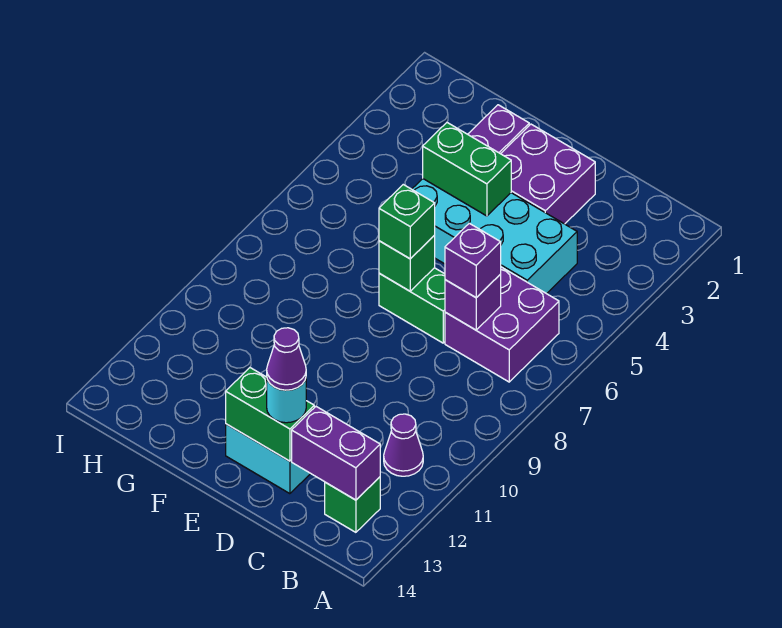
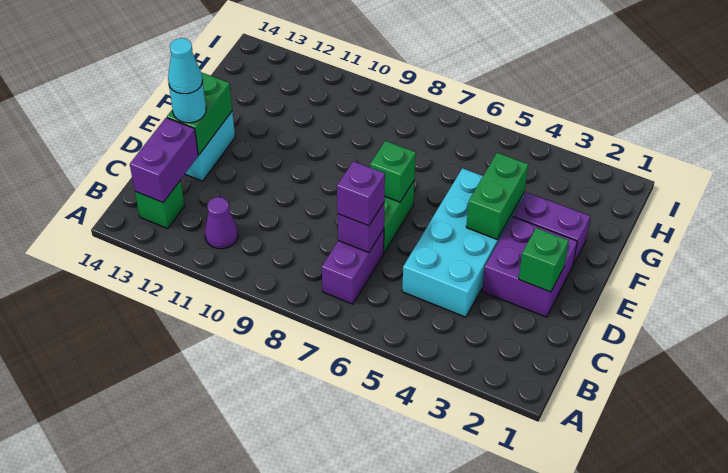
purple brick B6:C7 level 1 -> purple brick B7:C7 level 1
purple cone D13 level 4 -> cyan cone D13 level 4
green brick E7 level 3 -> green brick D2 level 2

